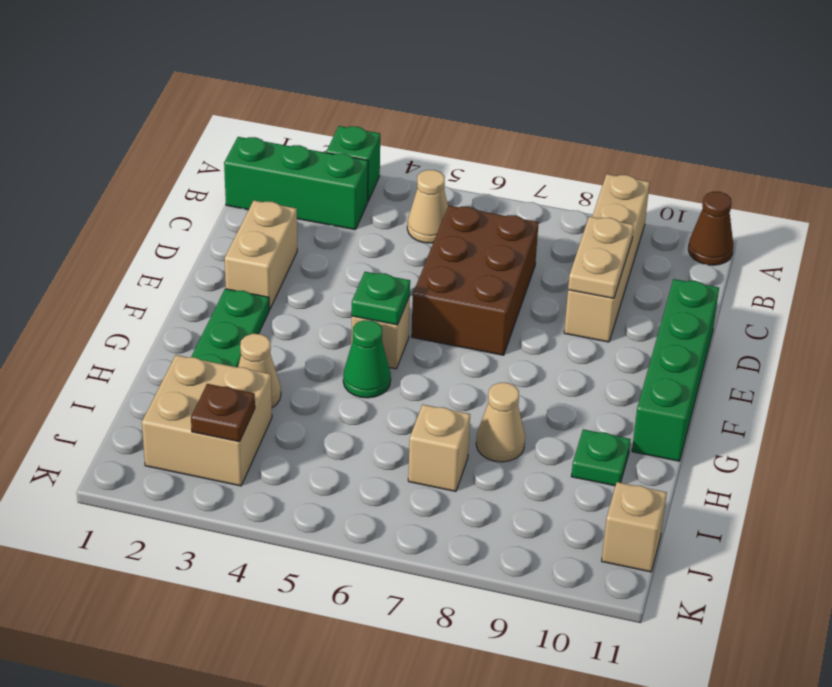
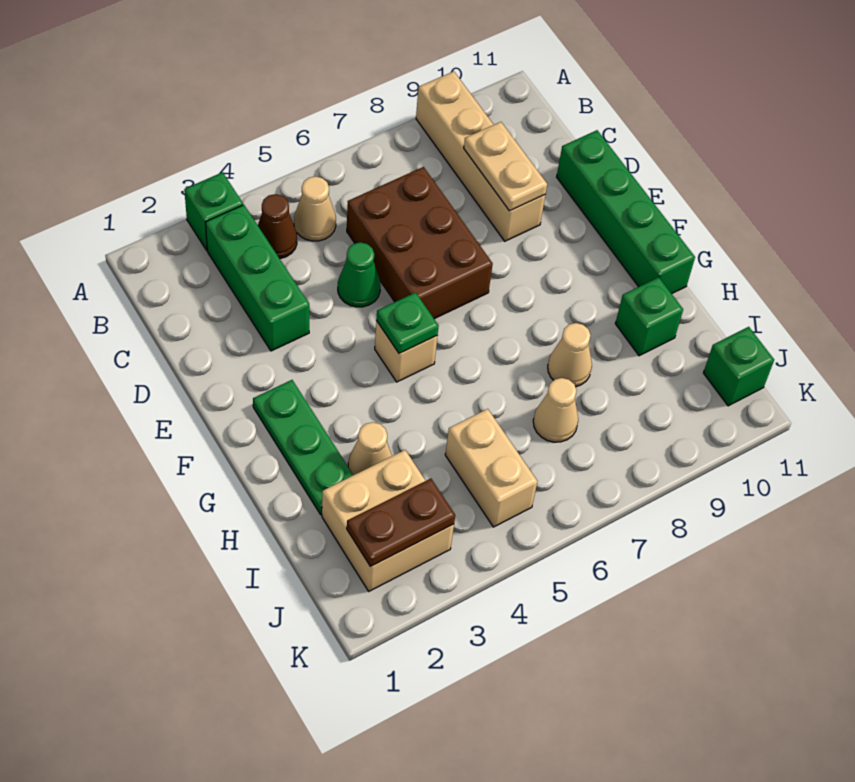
brown cone A11 level 1 -> brown cone B4 level 1
green brick B1:B3 level 1 -> green brick B3:D3 level 1
tan brick D2:E2 level 1 -> tan brick I5:J5 level 1
green cone G5 level 1 -> green cone D5 level 1
green plate H10 level 1 -> green brick H10 level 1
tan brick I7 level 1 -> tan cone I7 level 1
brown plate J3 level 2 -> brown plate J2:J3 level 2
tan brick J11 level 1 -> green brick J11 level 1

